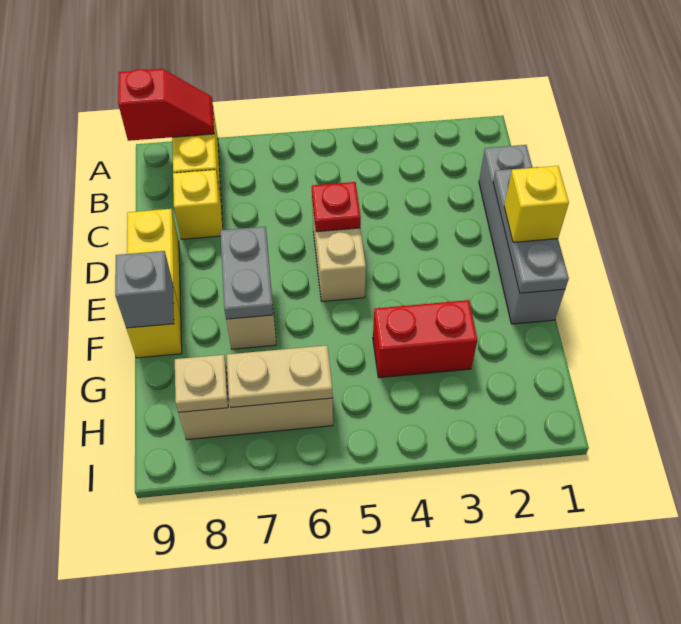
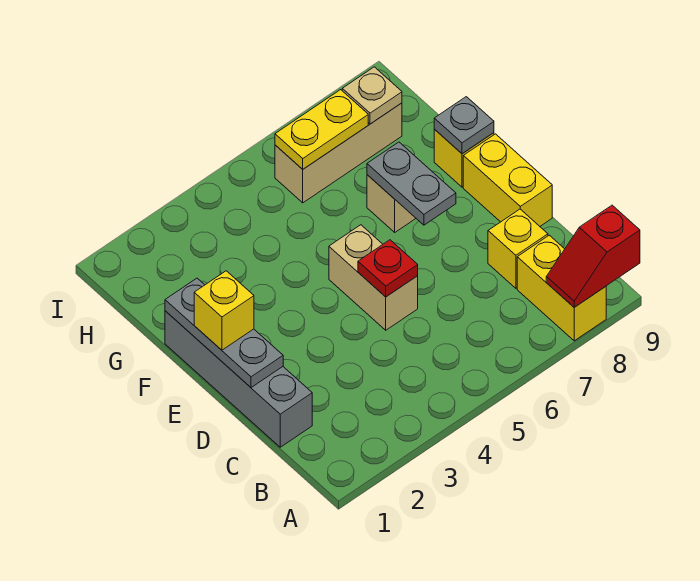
grey brick F9 level 2 -> grey plate F9 level 2
red brick G3:G4 level 1 -> none
tan plate H6:H7 level 2 -> yellow plate H6:H7 level 2

